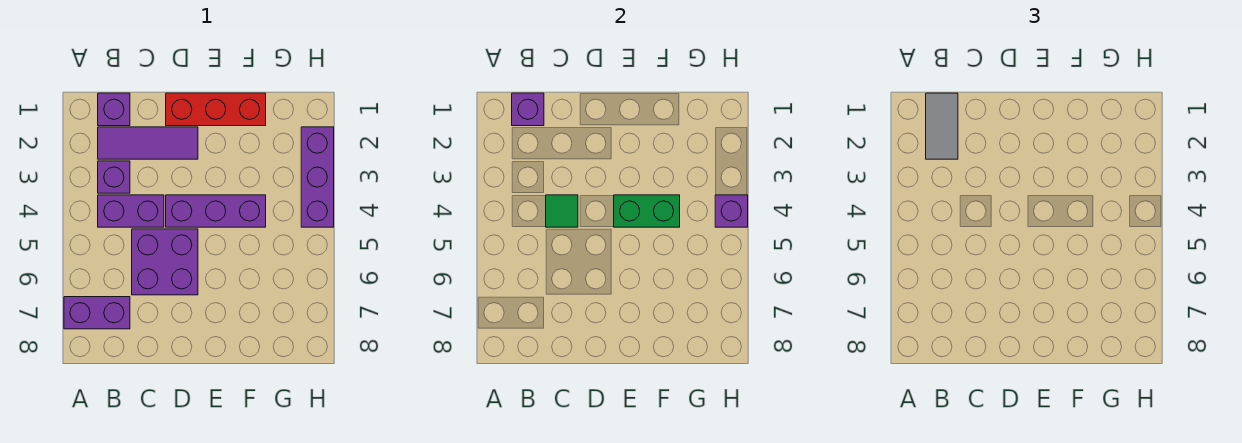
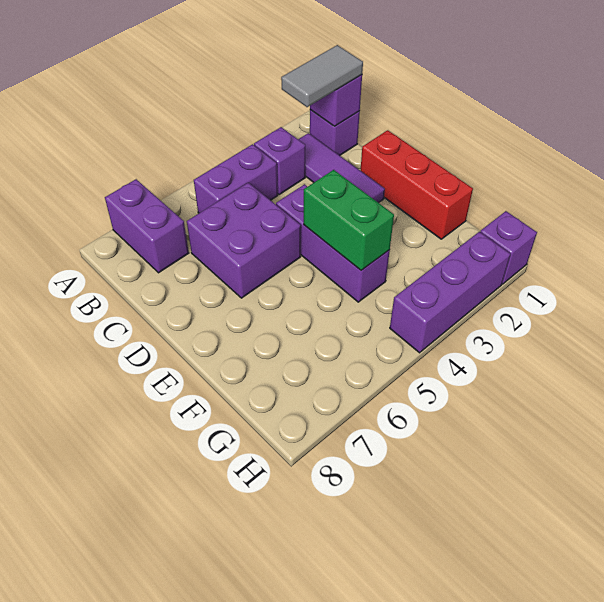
purple brick B4:C4 level 1 -> purple brick B4:B5 level 1
green tile C4 level 2 -> none
purple brick H4 level 2 -> purple brick H1 level 1

